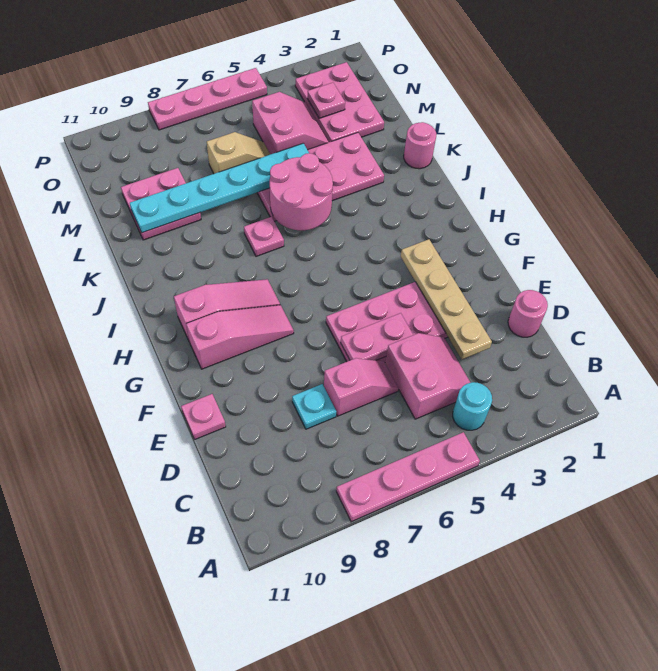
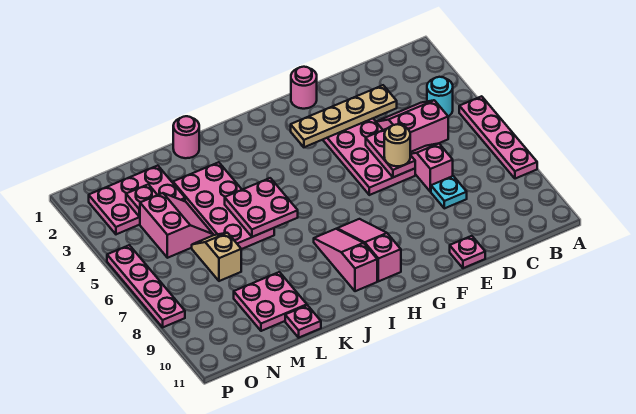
pink round brick D1 level 1 -> pink round brick F1 level 1
none -> tan round brick E6 level 3
pink slope G8:G10 level 1 top 10 -> pink slope I8:I10 level 1 top 10
pink round brick J5:K6 level 2 -> pink plate J5:K6 level 2
pink plate J7 level 1 -> pink plate L11 level 1
cyan plate L5:L10 level 2 -> none
pink slope M4:N5 level 1 top 5 -> pink slope M4:N5 level 1 top N

